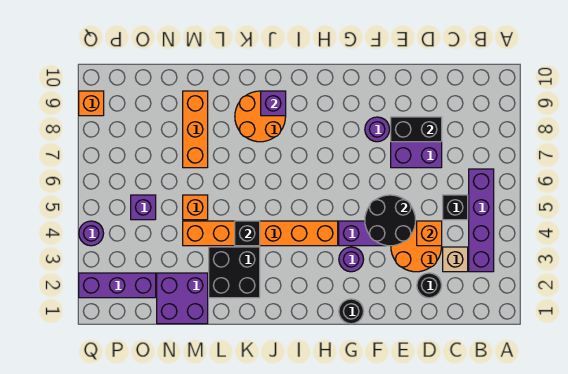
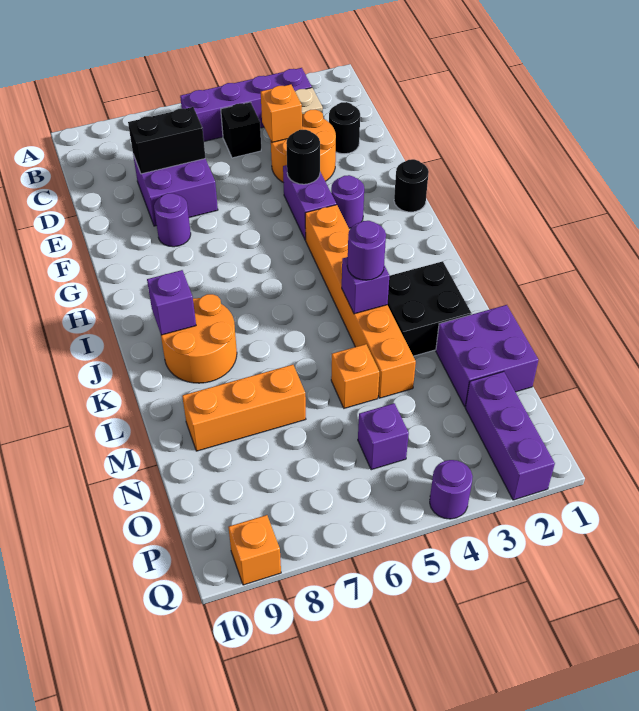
black brick D8:E8 level 2 -> black brick D7:D8 level 2
black round brick E4:F5 level 2 -> black round brick F4 level 2
black brick K4 level 2 -> purple brick K4 level 2
none -> purple round brick K4 level 3

